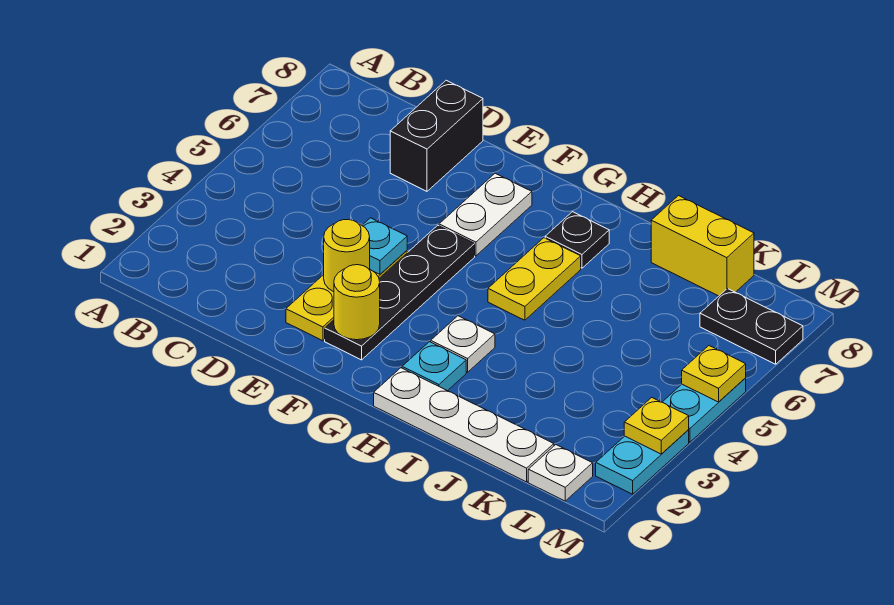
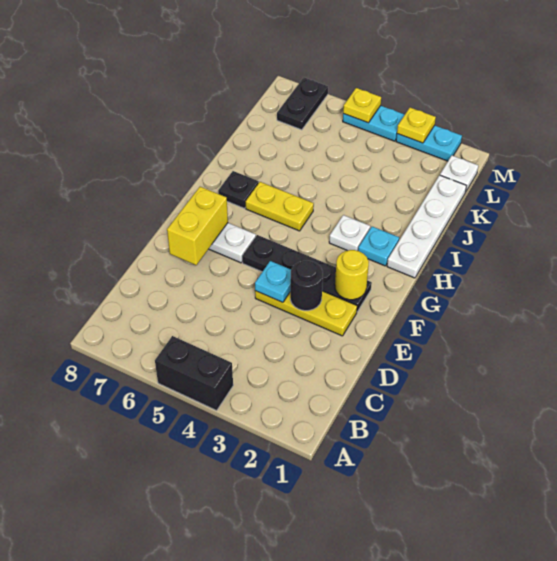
black brick D7:D8 level 1 -> black brick A4:A5 level 1
yellow round brick E3 level 2 -> black round brick E3 level 2
yellow brick J8:K8 level 1 -> yellow brick E7:F7 level 2

